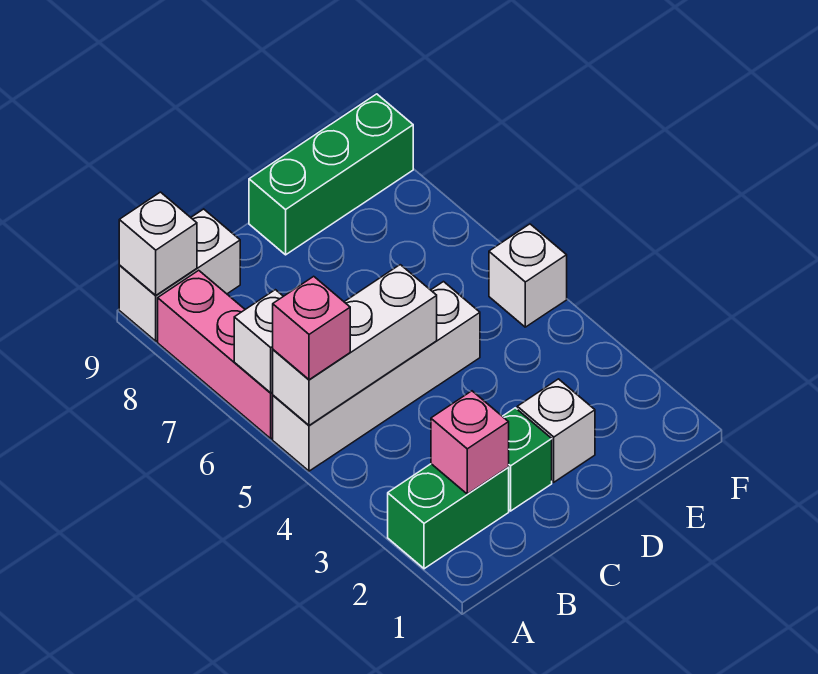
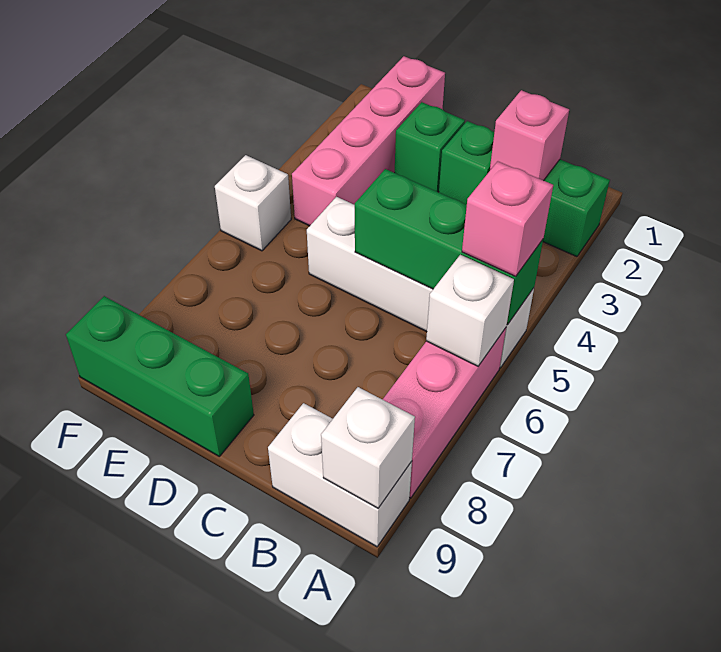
white brick A5:C5 level 2 -> green brick A5:C5 level 2
white brick D2 level 1 -> green brick D2 level 1
none -> pink brick E1:E4 level 1

